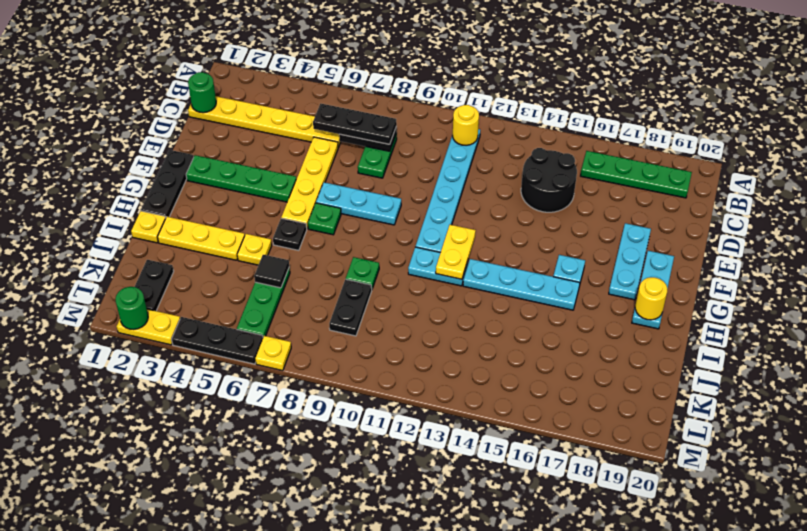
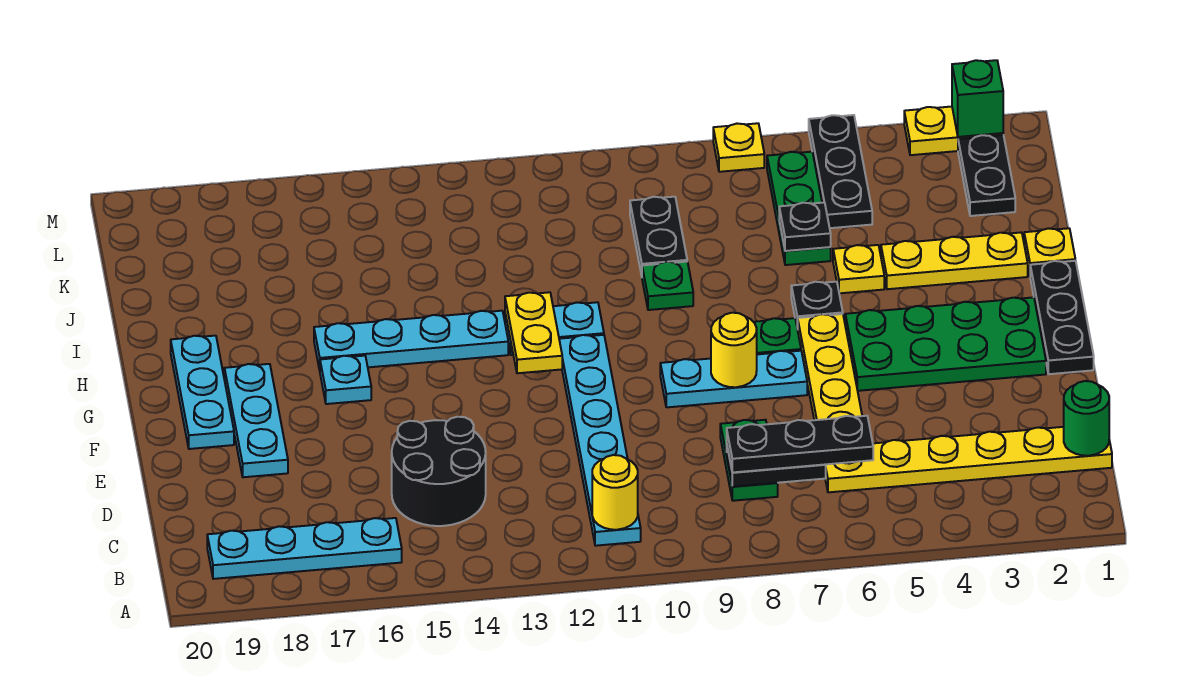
green plate B16:B19 level 1 -> cyan plate B16:B19 level 1
green plate F2:F5 level 1 -> green plate F2:G5 level 1
yellow round brick H19 level 2 -> yellow round brick F8 level 2
black tile J6 level 2 -> black plate J6 level 2
green round brick M2 level 2 -> green brick M2 level 2
black plate M4:M6 level 1 -> black plate K5:M5 level 1

